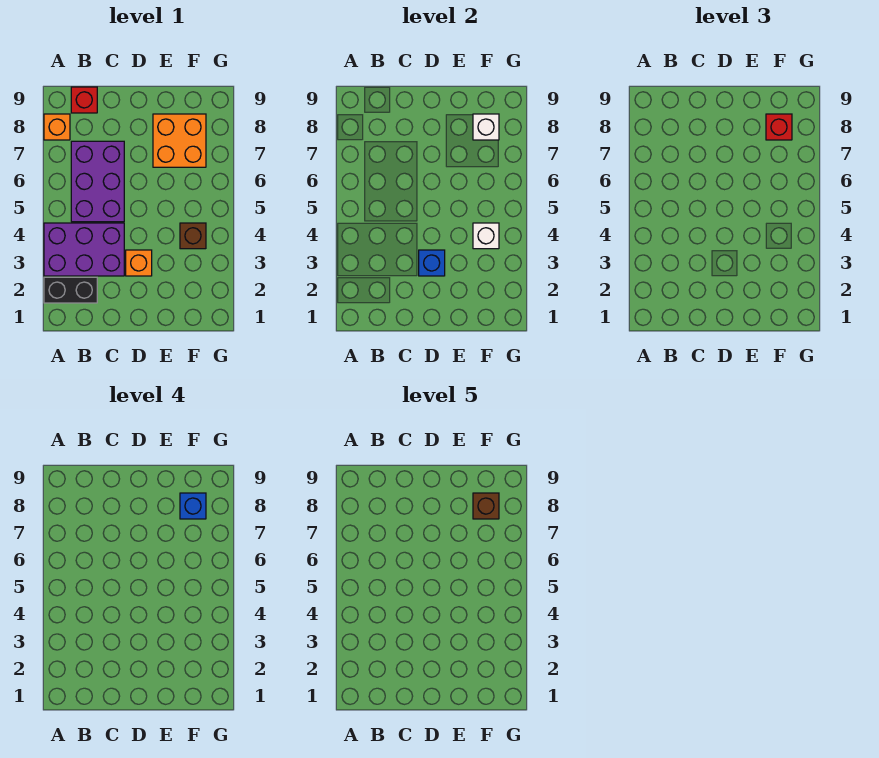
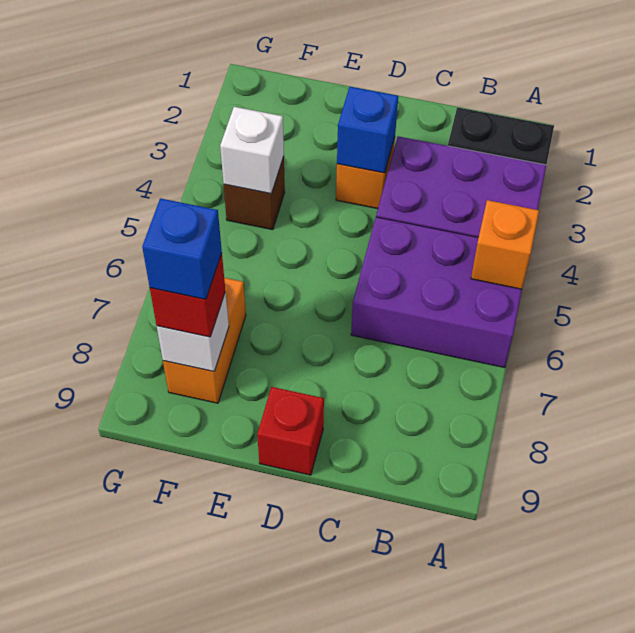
orange brick A8 level 1 -> orange brick A5 level 2
purple brick B5:C7 level 1 -> purple brick A5:C6 level 1
red brick B9 level 1 -> red brick D9 level 1
orange brick E7:F8 level 1 -> orange brick F7:F8 level 1
brown brick F8 level 5 -> none

